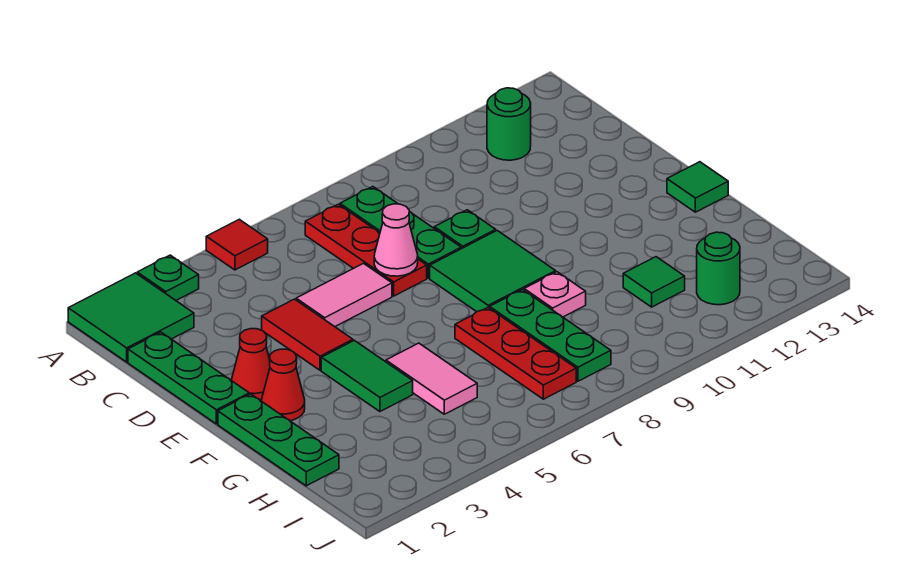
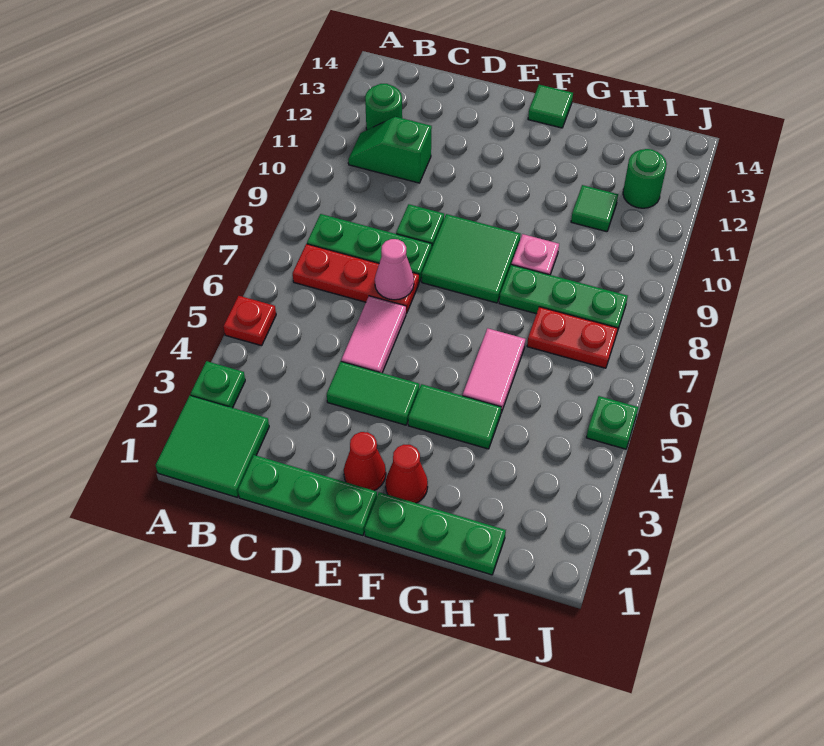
red tile A5 level 1 -> red plate A5 level 1
none -> green slope B11:C11 level 1 top C
red tile D4:E4 level 1 -> green tile D4:E4 level 1
pink tile G5:H5 level 1 -> pink tile G5:G6 level 1
red plate G7:I7 level 1 -> red plate H7:I7 level 1
none -> green plate J5 level 1

